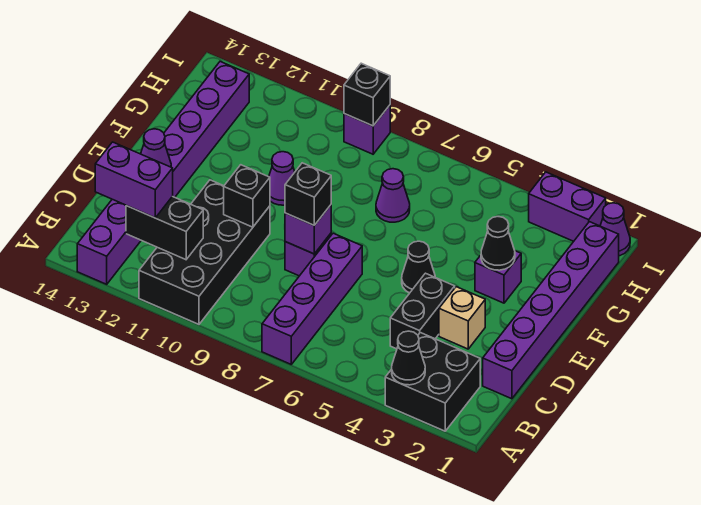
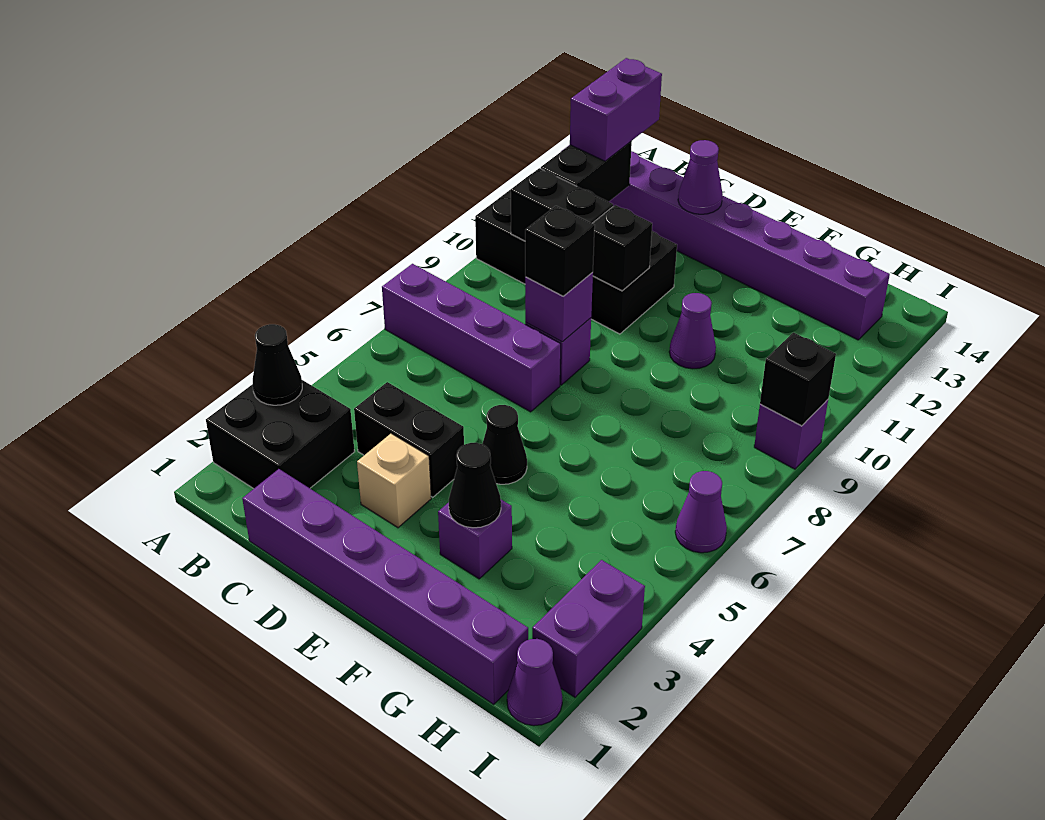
none -> black brick B10:C10 level 2
purple cone G7 level 1 -> purple cone I6 level 1

